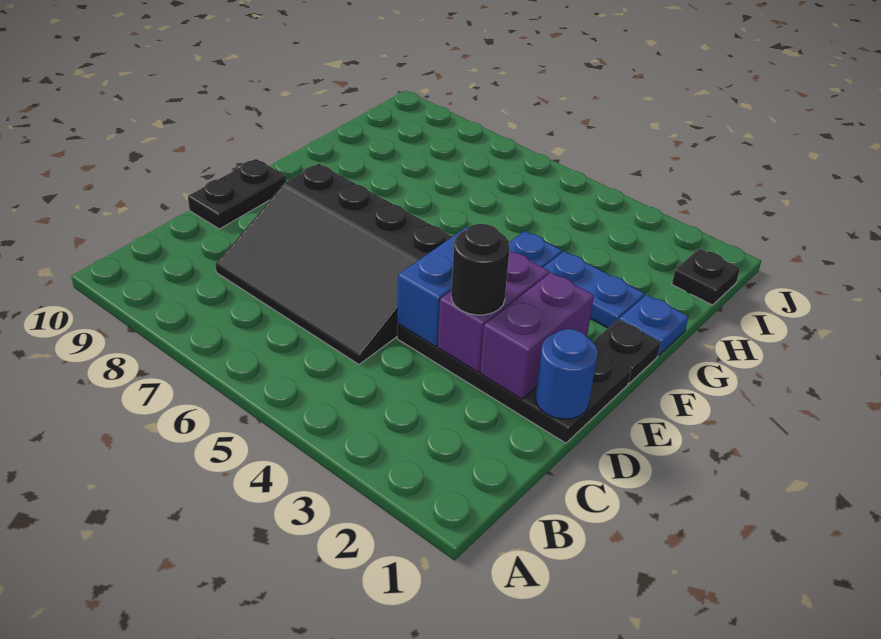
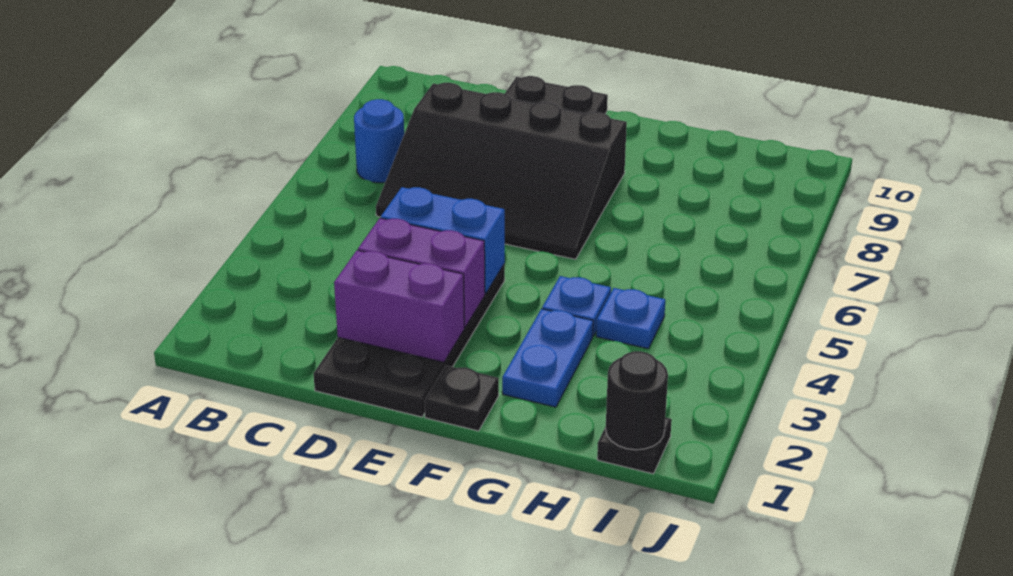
black slope C5:E8 level 1 top E -> black slope C6:F8 level 1 top 8
blue round brick D1 level 2 -> blue round brick B7 level 1
black round brick D3 level 3 -> black round brick I1 level 2
blue plate G1 level 1 -> blue plate H4 level 1

